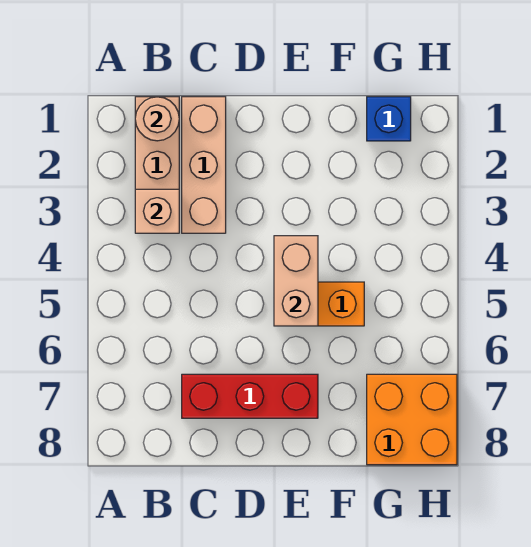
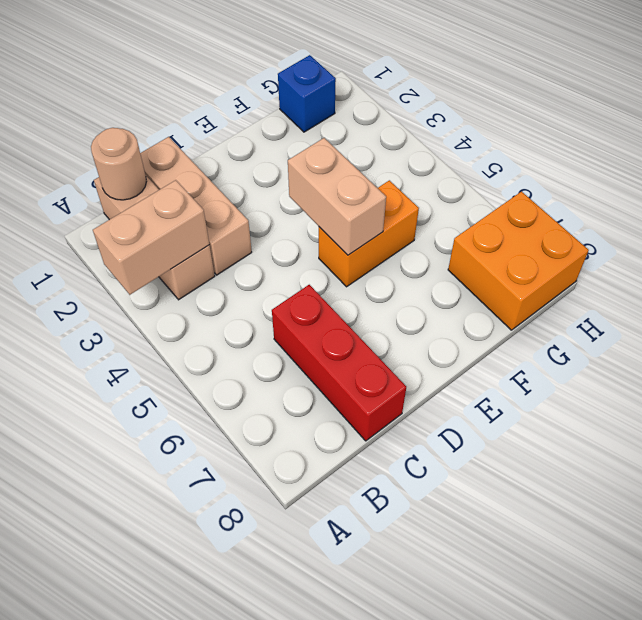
tan brick B3 level 2 -> tan brick A3:B3 level 2
red brick C7:E7 level 1 -> red brick C6:C8 level 1

